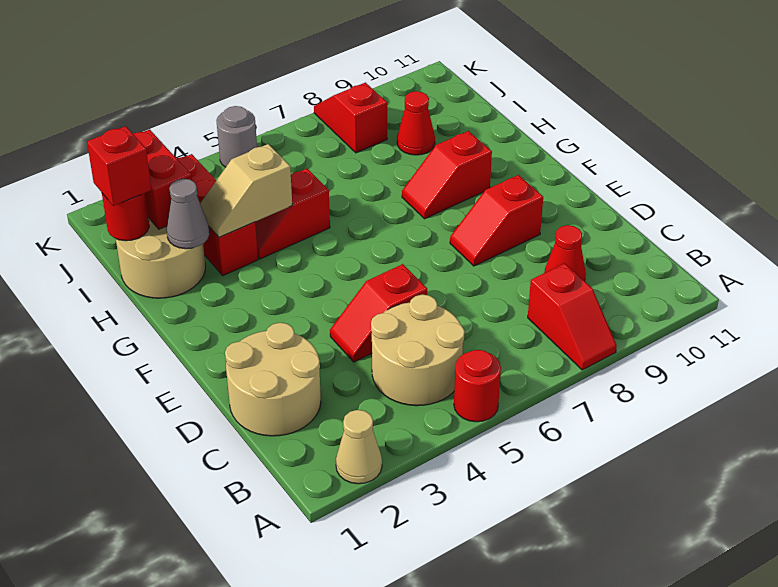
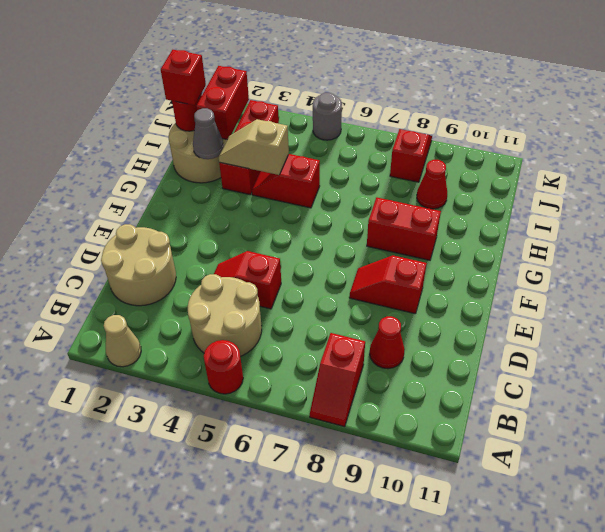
red slope G8:G9 level 1 top 9 -> red brick G8:G9 level 1

